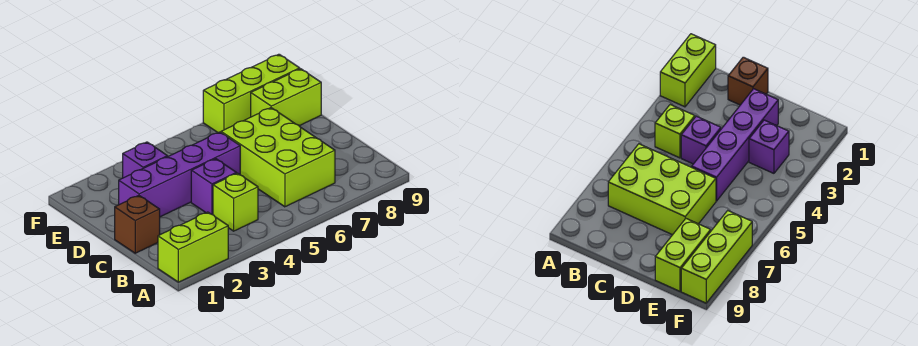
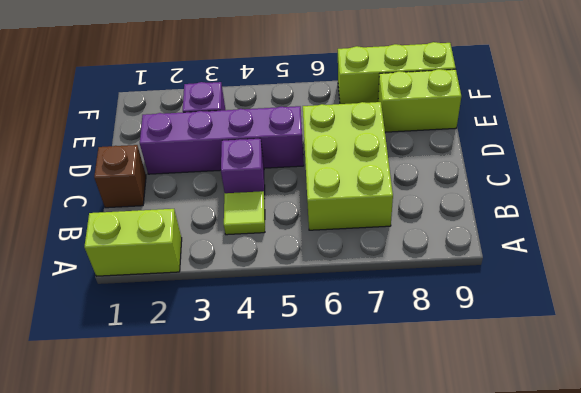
lime brick B4 level 1 -> lime tile B4 level 1

